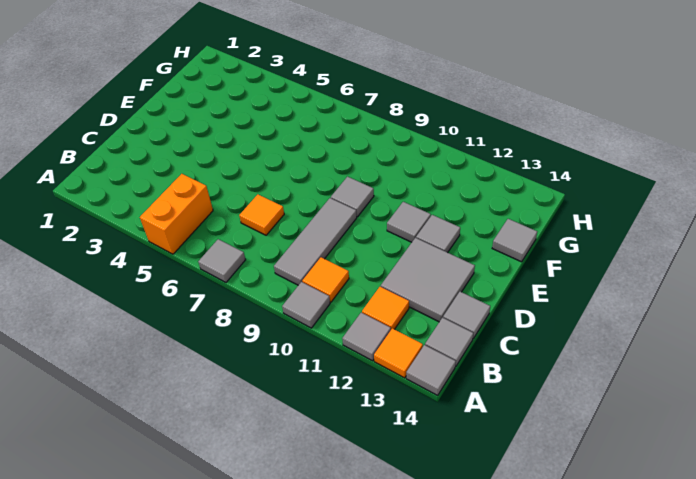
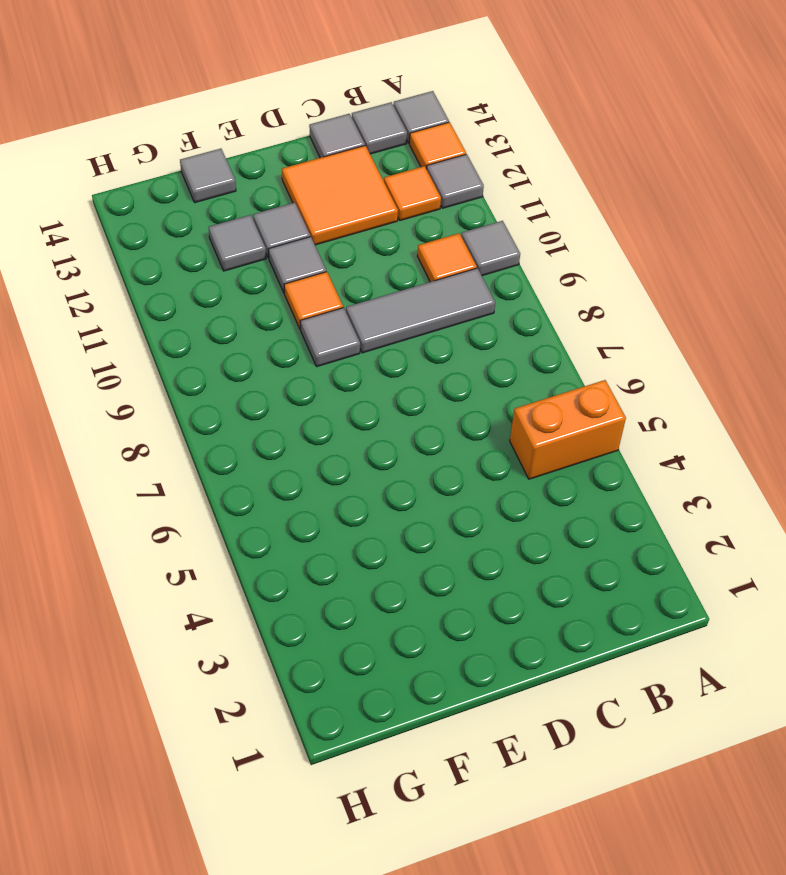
grey tile A7 level 1 -> grey tile F12 level 1
orange tile C7 level 1 -> orange tile E10 level 1
grey tile C12:D13 level 1 -> orange tile C12:D13 level 1

